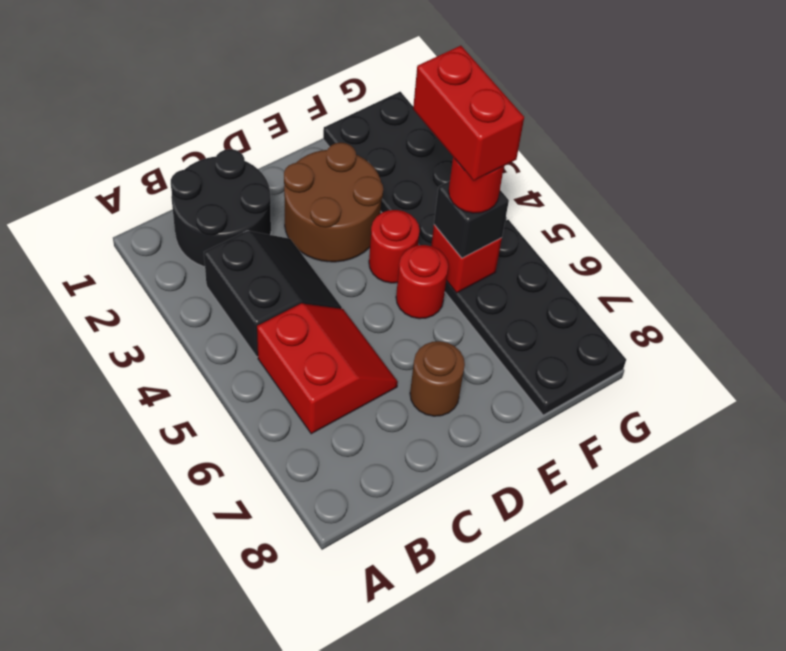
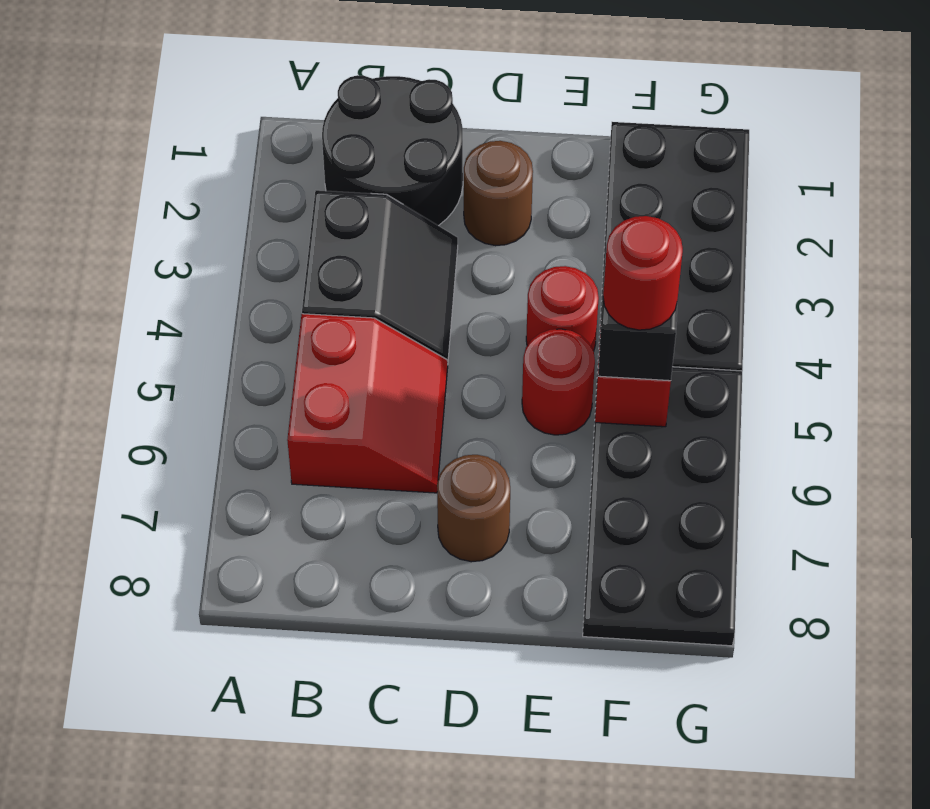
brown round brick D2:E3 level 1 -> brown round brick D2 level 1
red brick F4:F5 level 5 -> none

